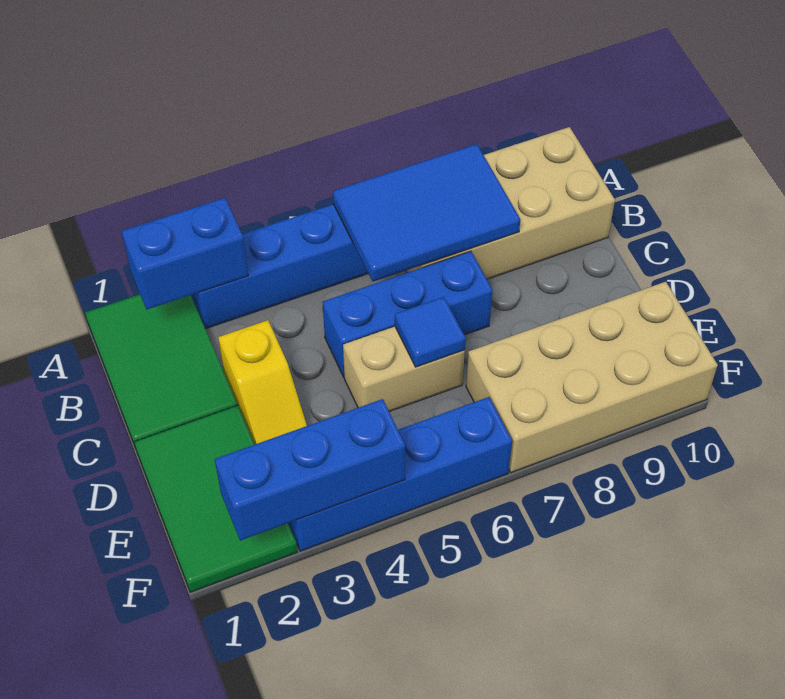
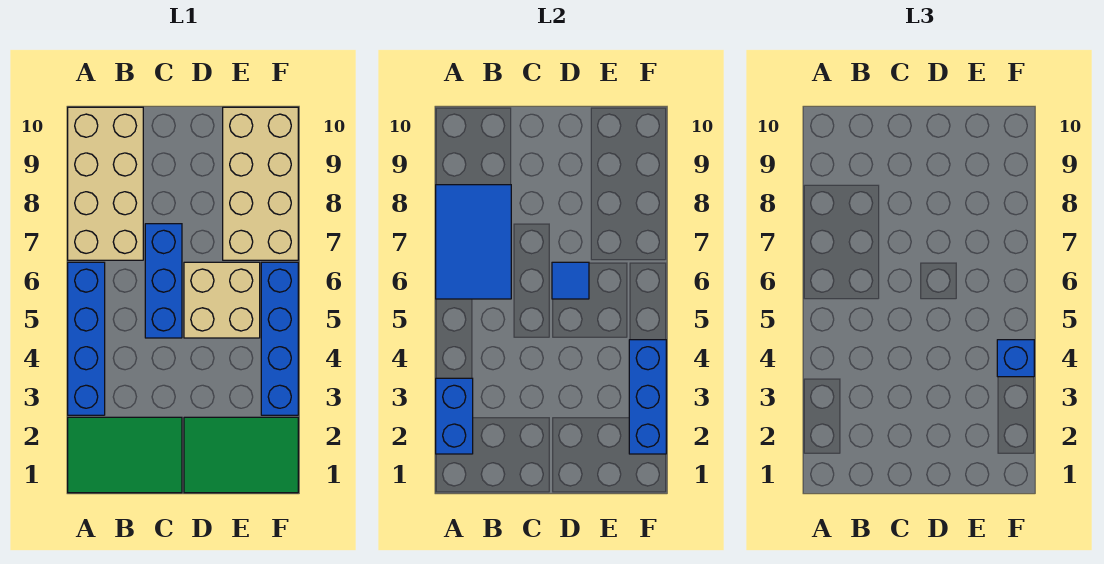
yellow slope C3:D3 level 1 top C -> none
tan brick D5:D6 level 1 -> tan brick D5:E6 level 1
none -> blue brick F4 level 3

